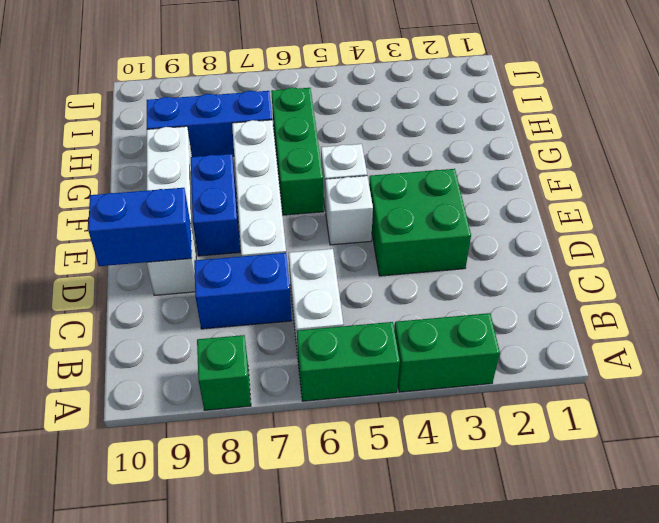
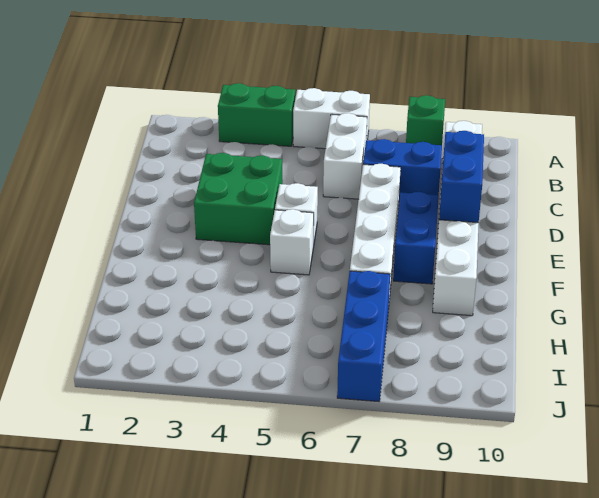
green brick A5:A6 level 1 -> white brick A5:A6 level 1
white brick D9:G9 level 1 -> white brick B9:G9 level 1
blue brick D9:D10 level 2 -> blue brick D9:E9 level 2
green brick F6:H6 level 1 -> none
blue brick H7:H9 level 1 -> blue brick H7:J7 level 1

